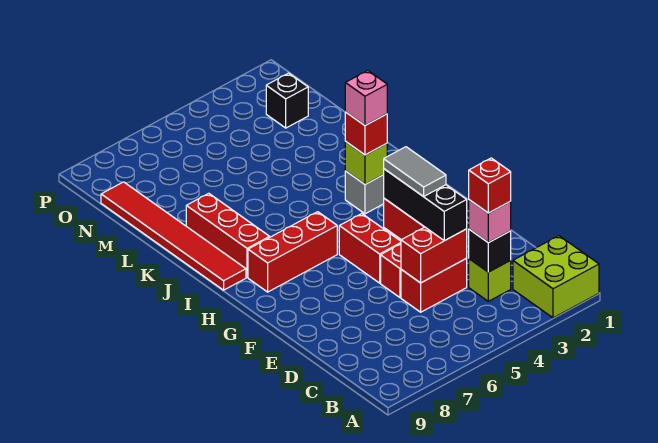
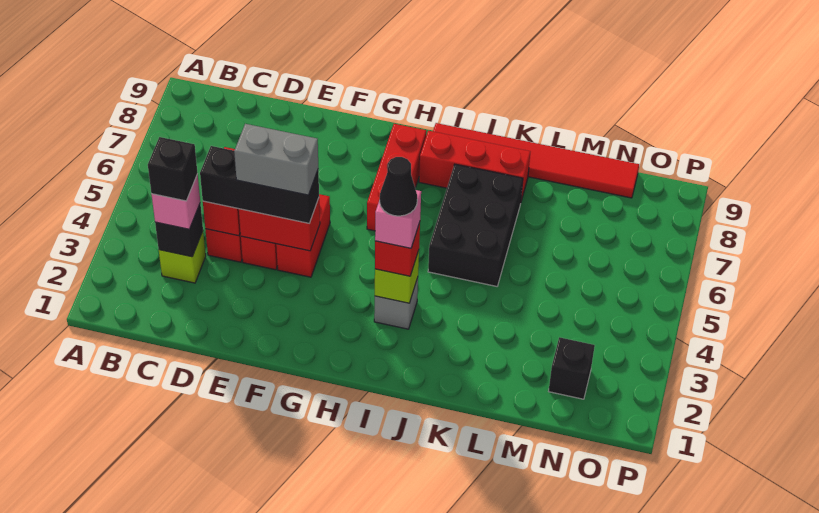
lime brick A1:B2 level 1 -> none
red brick C3 level 4 -> black brick C3 level 4
grey tile E4:F4 level 4 -> grey brick E4:F4 level 4
red brick F5:G5 level 1 -> red brick F4:F5 level 1
none -> black cone I3 level 5
none -> black brick J5:K7 level 1

